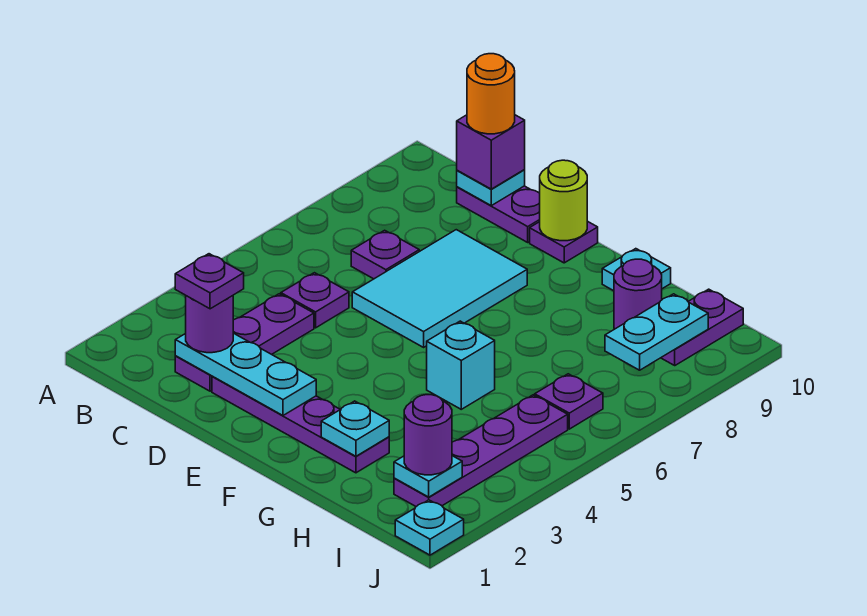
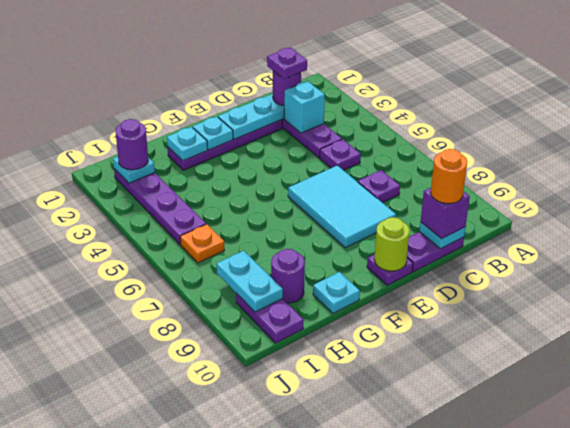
cyan brick G5 level 1 -> cyan brick C3 level 2
purple plate I6 level 1 -> orange plate I6 level 1
cyan plate J1 level 1 -> cyan plate F2 level 2

